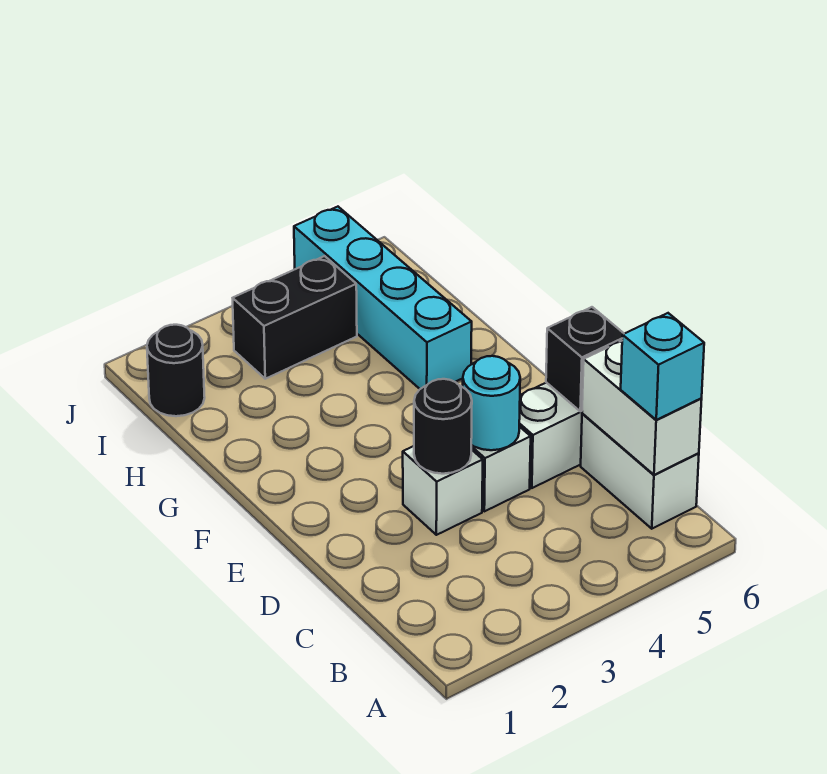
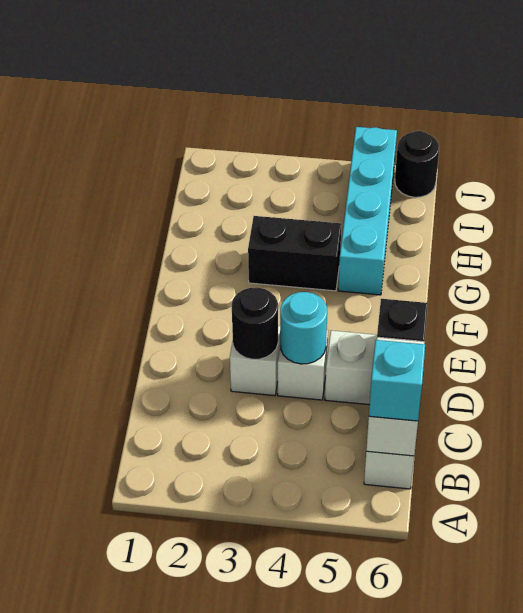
black round brick I1 level 1 -> black round brick J6 level 1
black brick I3:I4 level 1 -> black brick G3:G4 level 1

